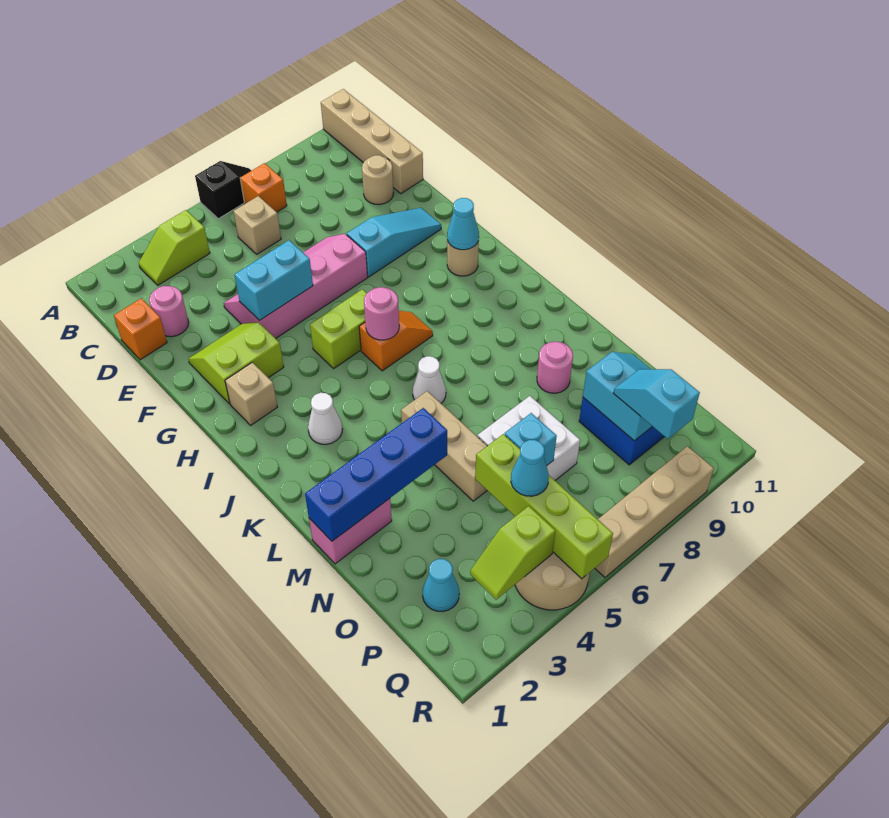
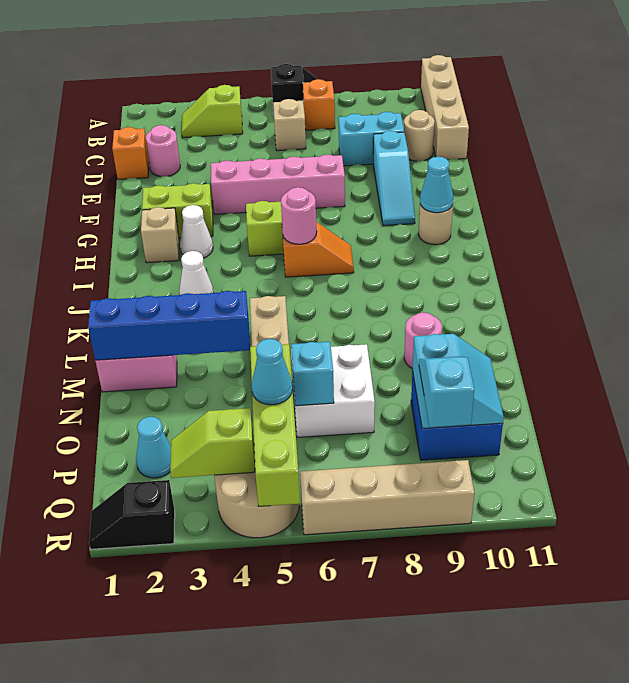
cyan brick F4:F5 level 2 -> cyan brick D8:D9 level 1
cyan slope F8:F10 level 1 top 8 -> cyan slope E9:G9 level 1 top E
white cone K6 level 1 -> white cone H3 level 1
none -> black slope R1:R2 level 1 top 2

